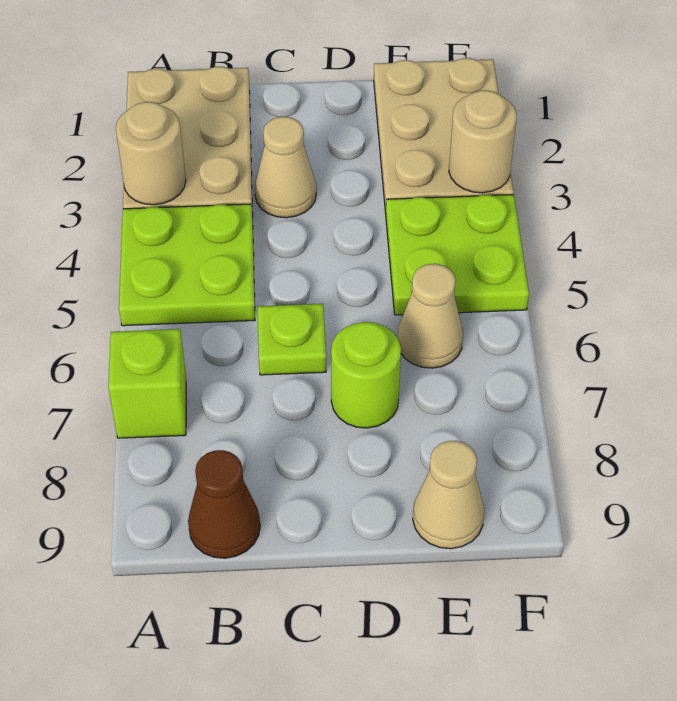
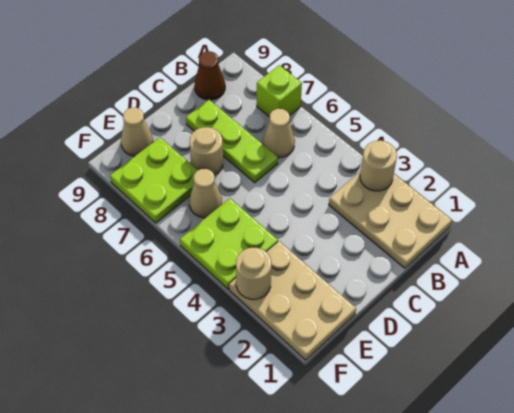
lime plate A4:B5 level 1 -> lime plate E7:F8 level 1
tan cone C3 level 1 -> tan cone B6 level 1
lime plate C6 level 1 -> lime plate C6:C8 level 1
lime round brick D7 level 1 -> tan round brick D7 level 1

